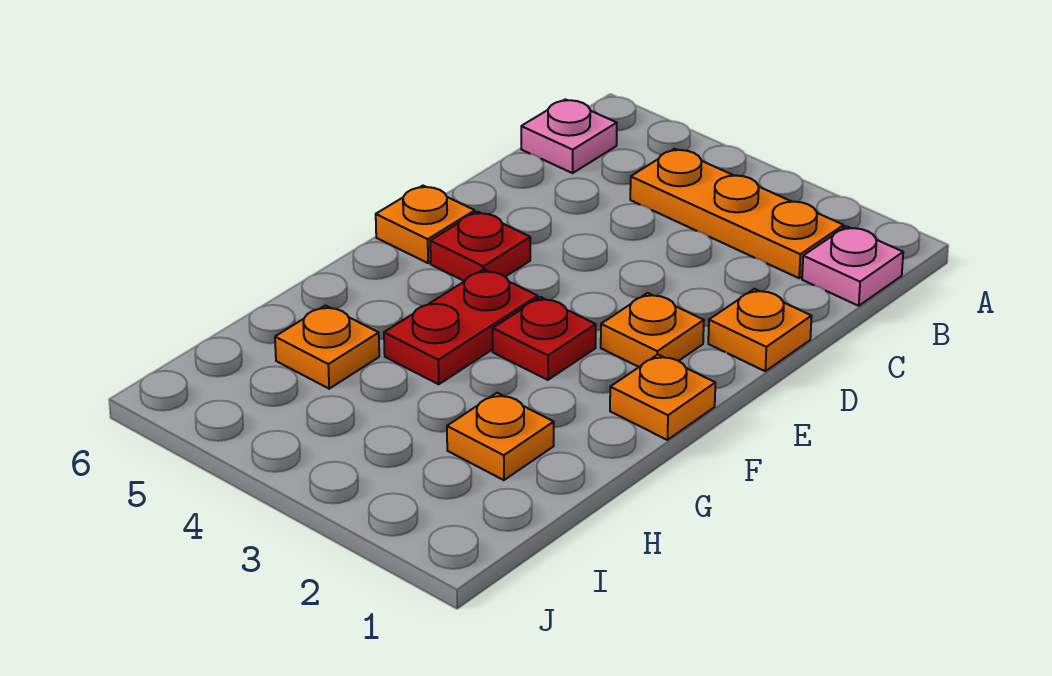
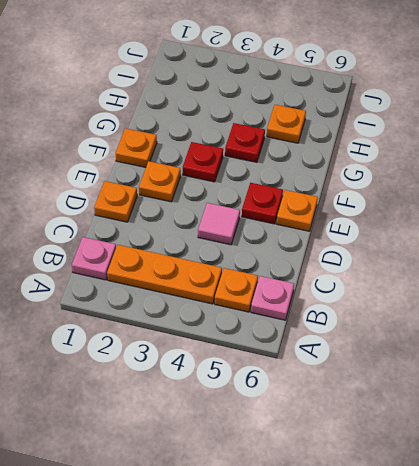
none -> pink tile D4 level 1
red plate F4:G4 level 1 -> red plate G4 level 1
orange plate H2 level 1 -> orange plate B5 level 1

